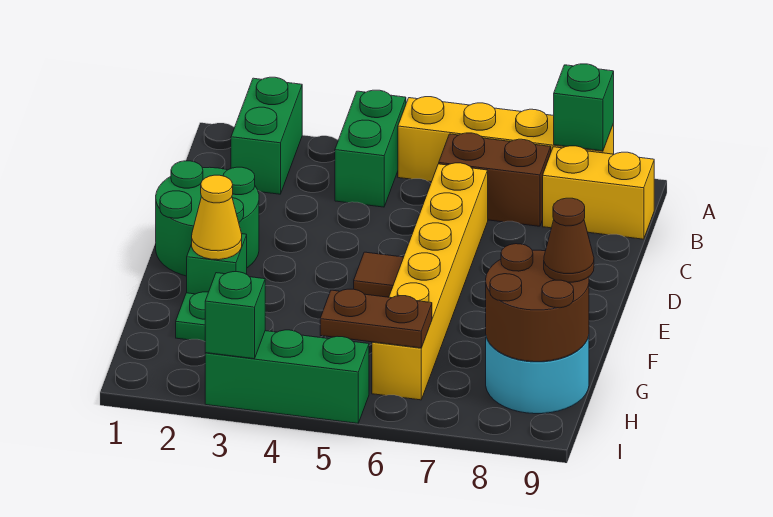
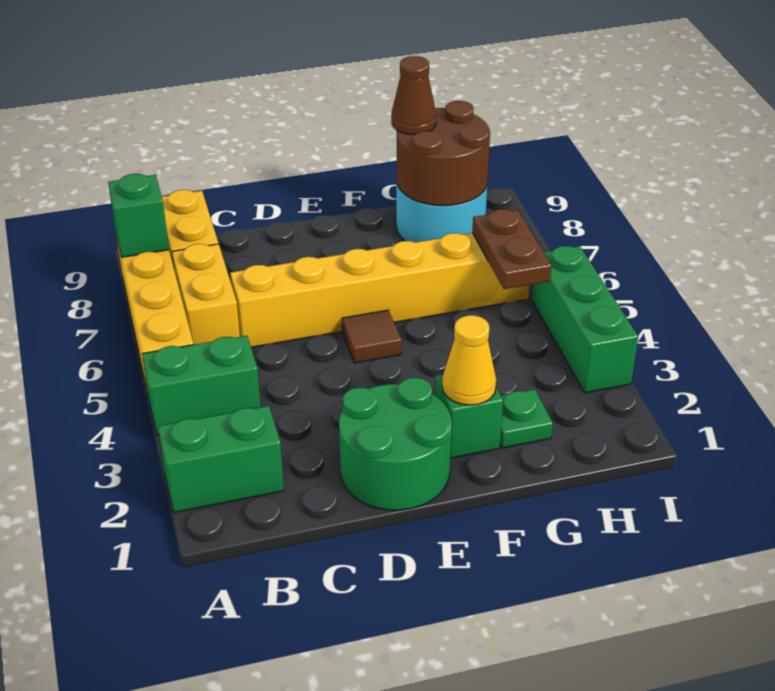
brown brick B6:B7 level 1 -> yellow brick B6:B7 level 1
green brick I3 level 2 -> none

